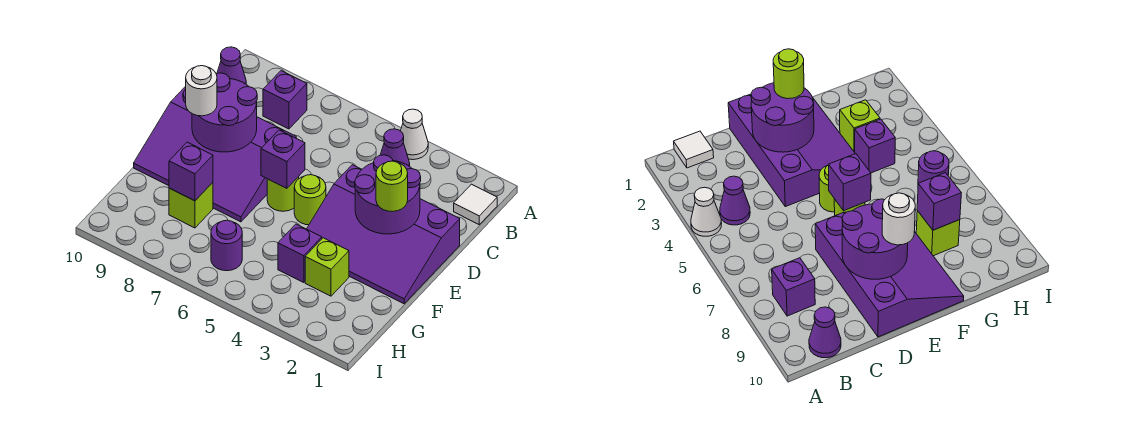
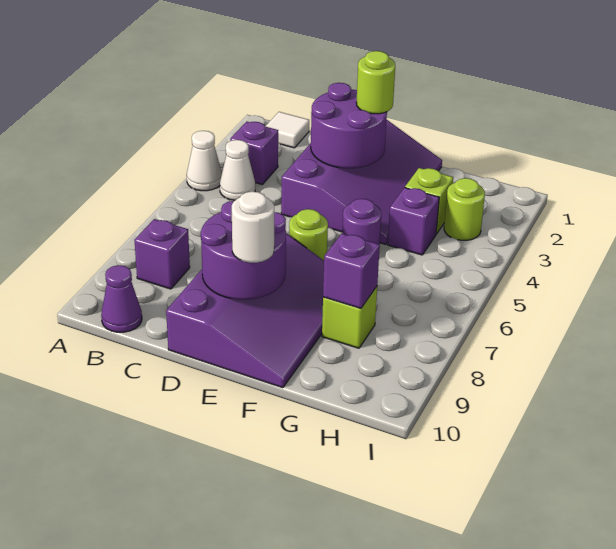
purple cone B4 level 1 -> white cone B4 level 1
lime round brick E5 level 1 -> lime round brick H3 level 1
purple brick E6 level 2 -> purple brick B3 level 1
purple round brick H6 level 1 -> purple round brick F5 level 1

